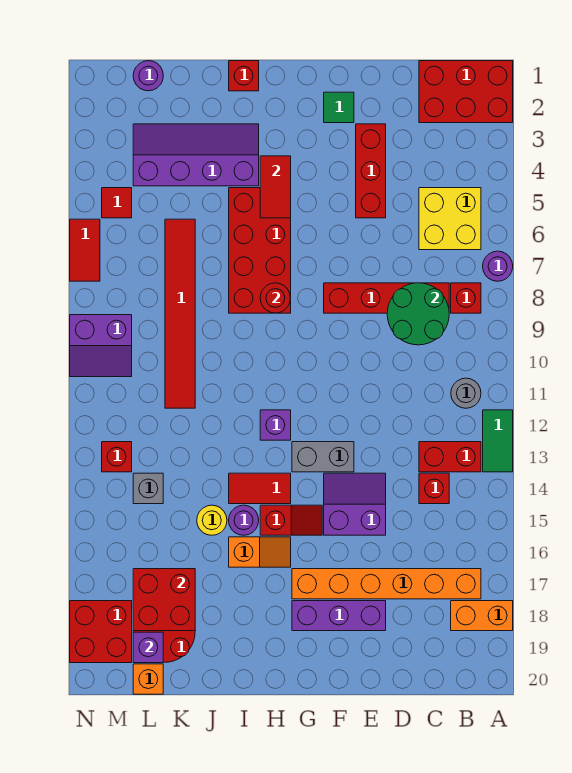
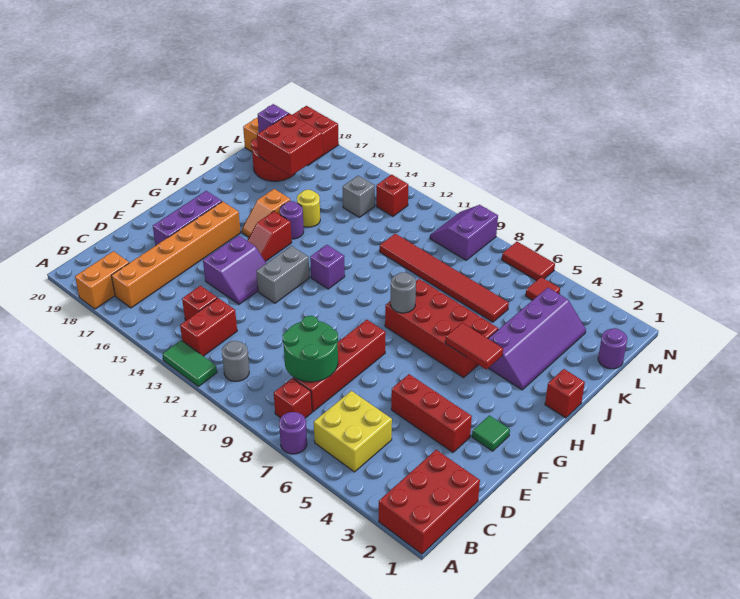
red round brick H8 level 2 -> grey round brick H8 level 2
red tile H14:I14 level 1 -> none

